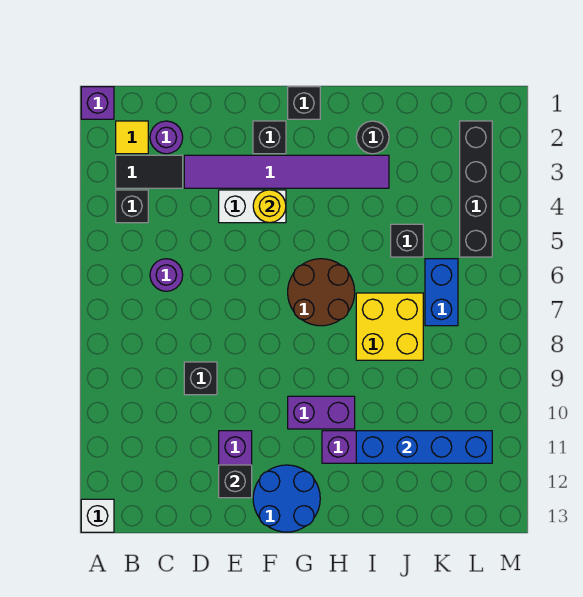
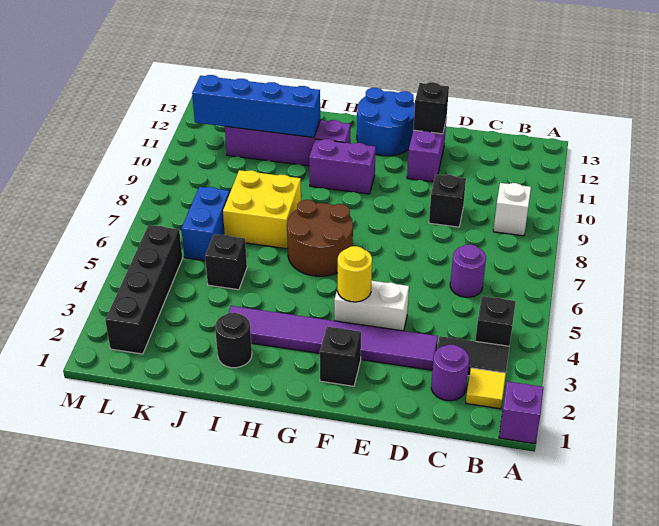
white brick A13 level 1 -> white brick B9 level 1
black brick G1 level 1 -> none

